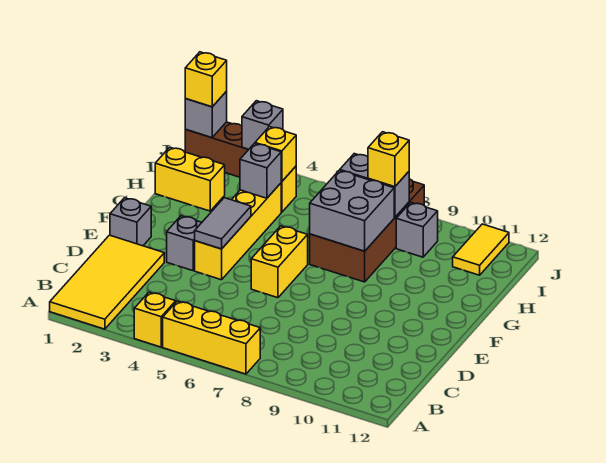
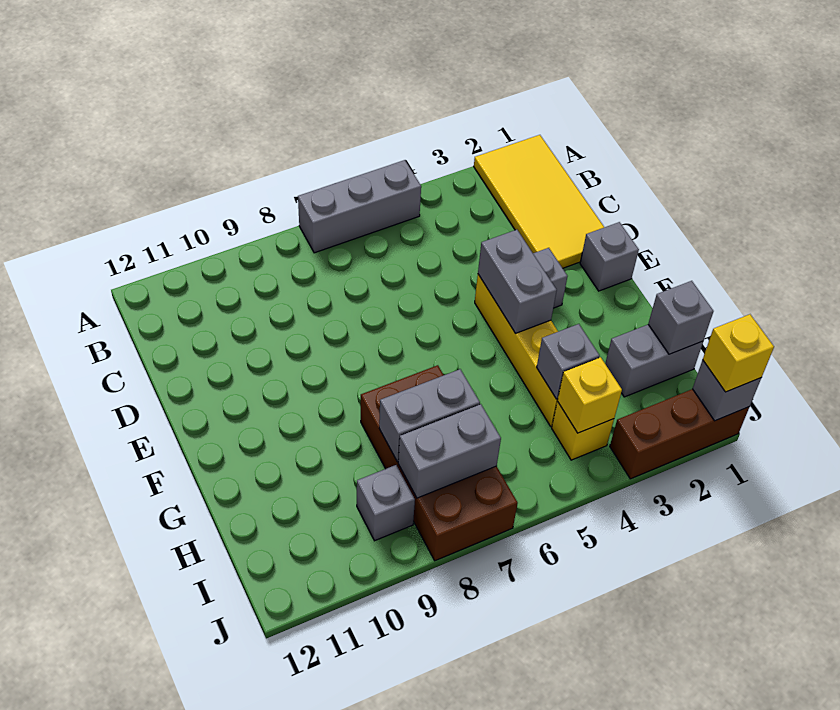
yellow brick A4 level 1 -> none
yellow brick A5:A7 level 1 -> grey brick A5:A7 level 1
grey tile E4:F4 level 2 -> grey brick E4:F4 level 2
yellow brick E6:F6 level 1 -> none
grey brick G7:H8 level 2 -> grey brick H7:H8 level 2
yellow brick H1:H2 level 1 -> grey brick H1:H2 level 1
yellow brick I8 level 3 -> none
yellow tile I11:J11 level 1 -> none
grey brick J3 level 2 -> grey brick H1 level 2

